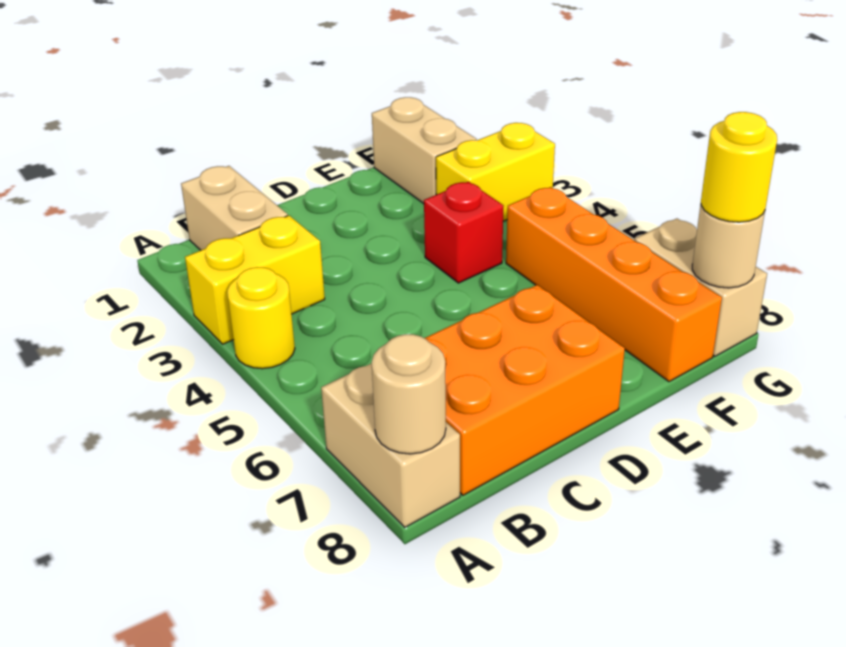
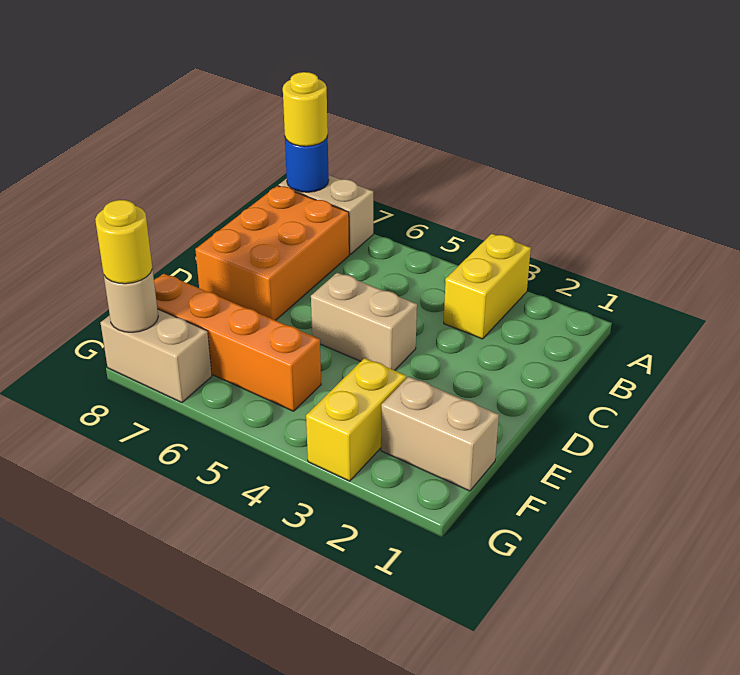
yellow round brick A4 level 1 -> yellow round brick A8 level 3
tan round brick A8 level 2 -> blue round brick A8 level 2
tan brick B1:B2 level 1 -> tan brick D4:D5 level 1
red brick E4 level 1 -> none

